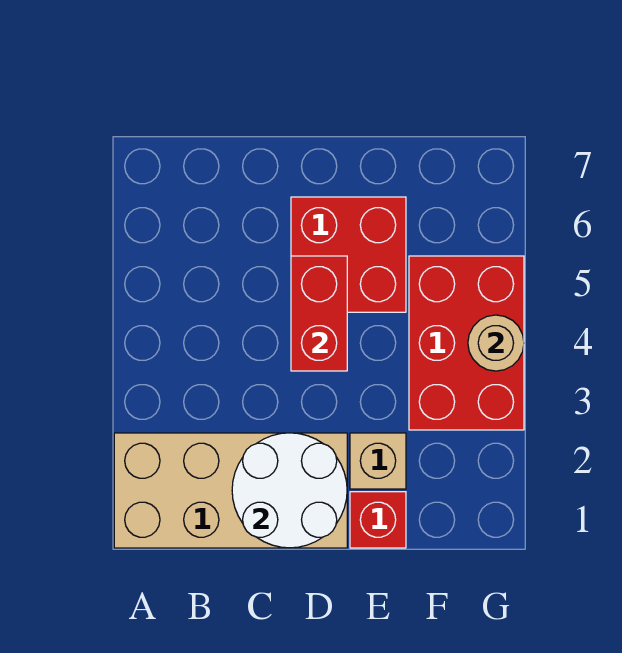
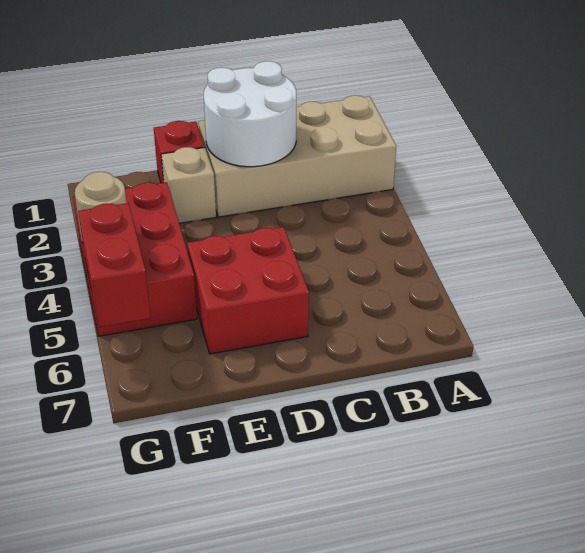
red brick D4:D5 level 2 -> red brick G5:G6 level 2

